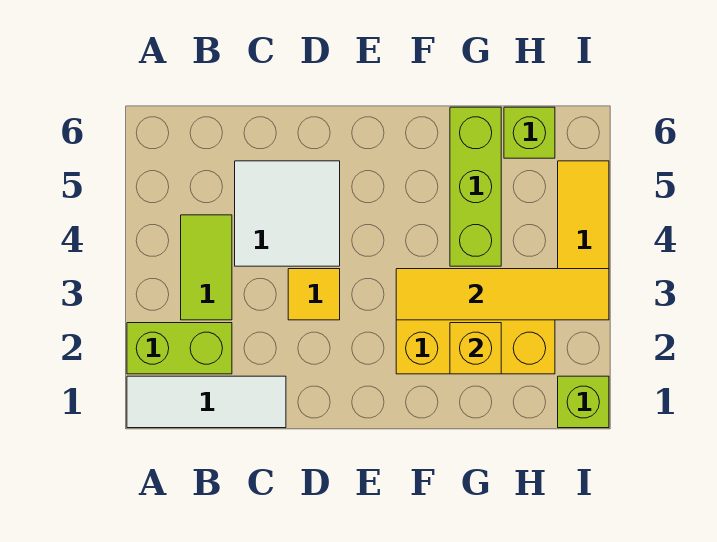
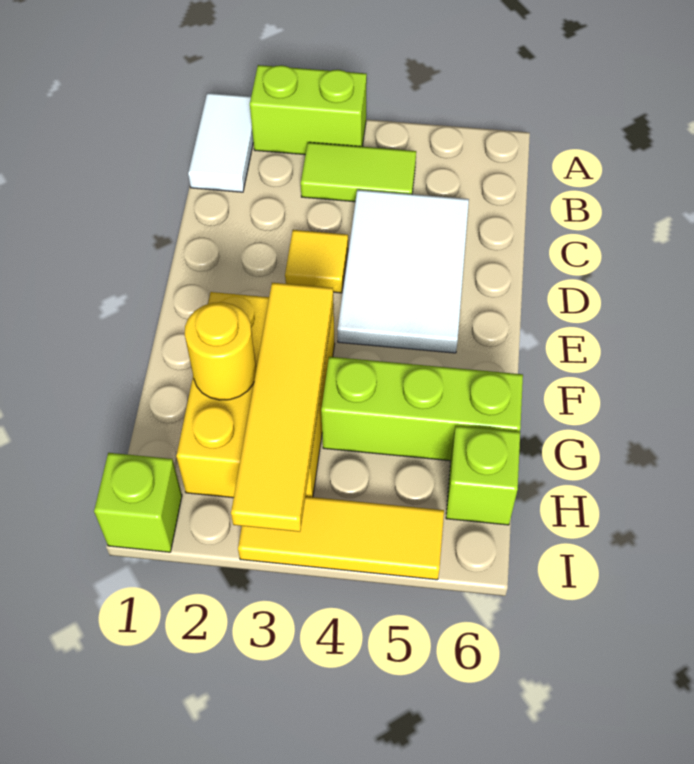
white tile A1:C1 level 1 -> white tile A1:B1 level 1
lime brick A2:B2 level 1 -> lime brick A2:A3 level 1
white tile C4:D5 level 1 -> white tile C4:E5 level 1
yellow brick G2 level 2 -> yellow round brick G2 level 2

